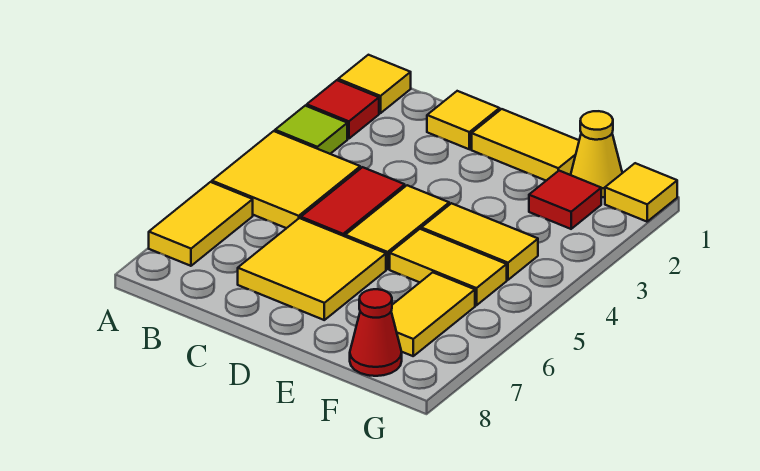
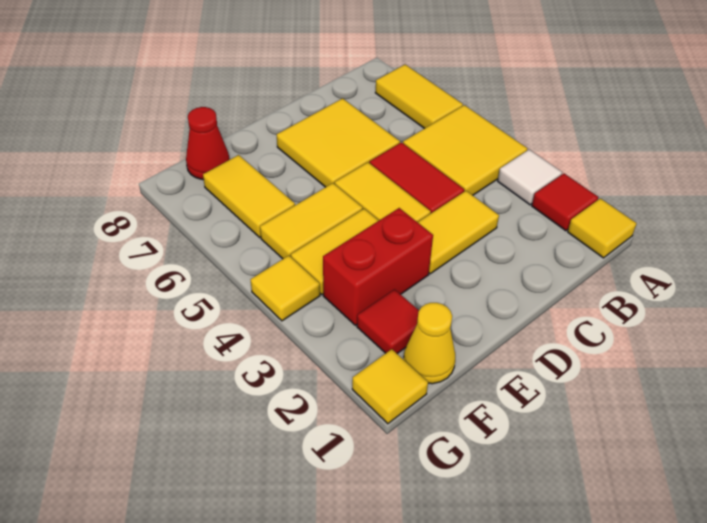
lime tile A3 level 1 -> white tile A3 level 1
yellow tile C1 level 1 -> yellow tile G4 level 1
yellow tile D1:E1 level 1 -> yellow tile C3:D3 level 1
none -> red brick E3:F3 level 1

